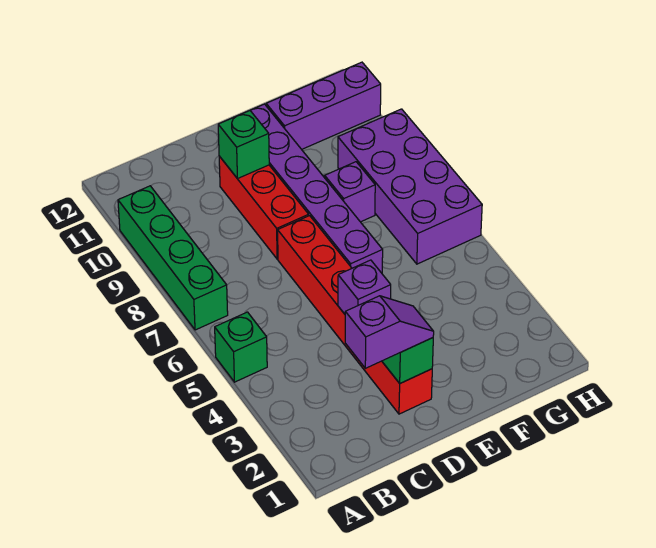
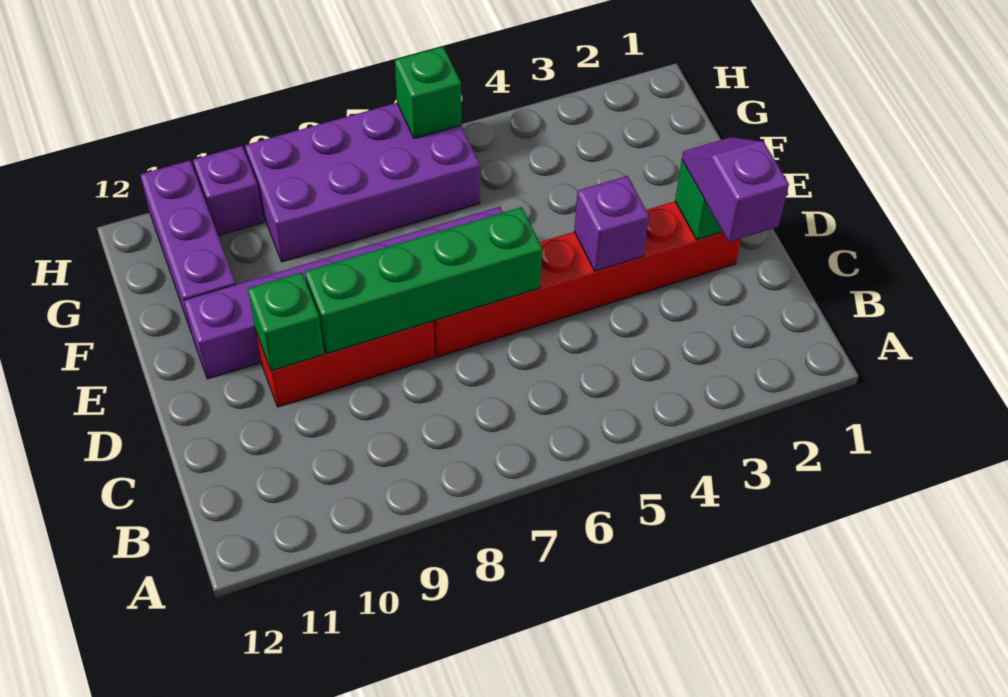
green brick A5 level 1 -> green brick H6 level 2
green brick A7:A10 level 1 -> green brick D6:D9 level 2
purple brick F8 level 1 -> purple brick H10 level 1

